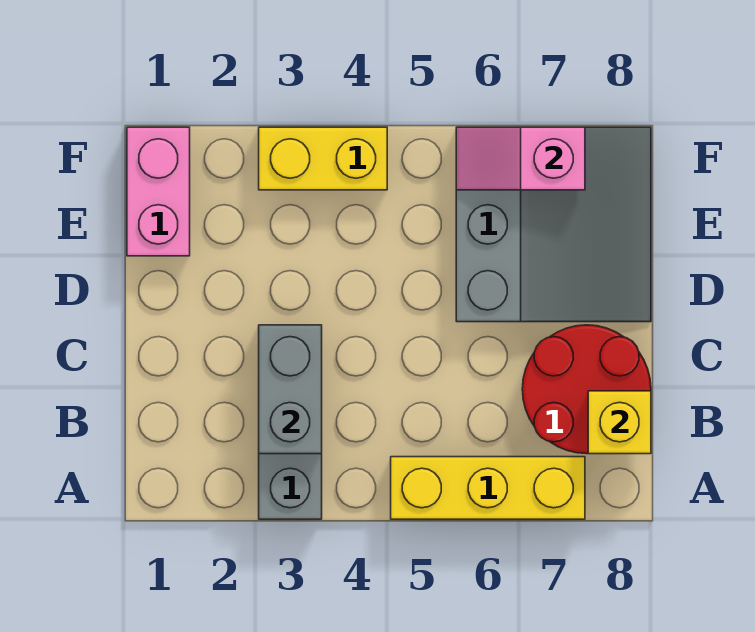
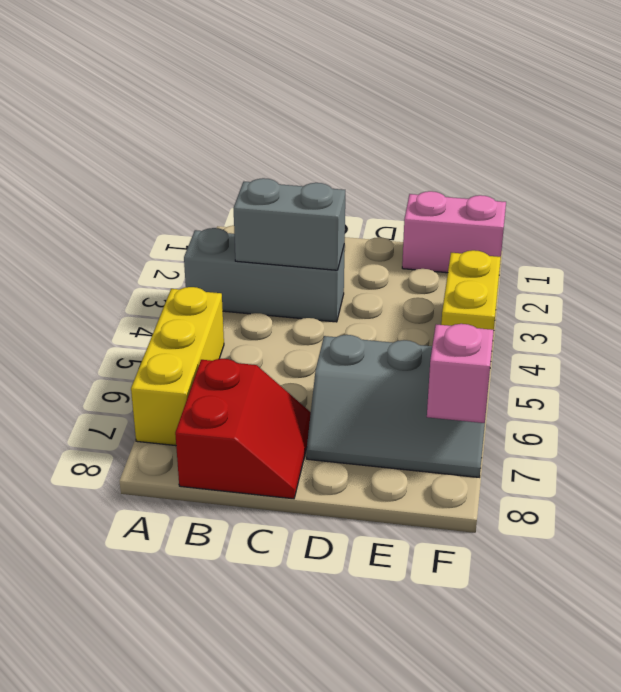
red round brick B7:C8 level 1 -> red slope B7:C8 level 1 top B
yellow brick B8 level 2 -> none
grey slope D6:F8 level 1 top 6 -> grey slope D6:F7 level 1 top 6

